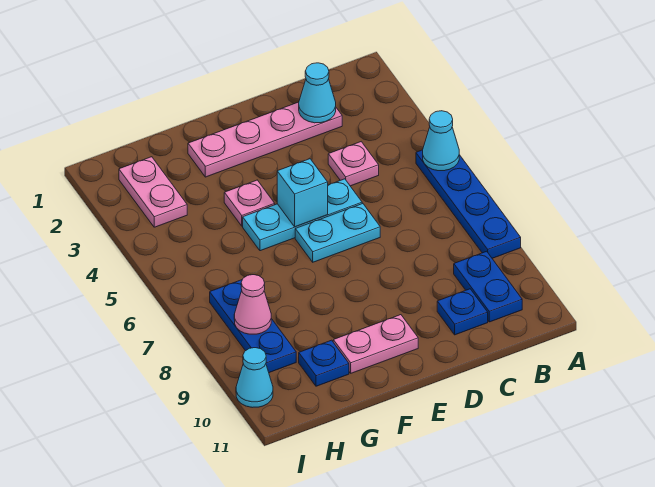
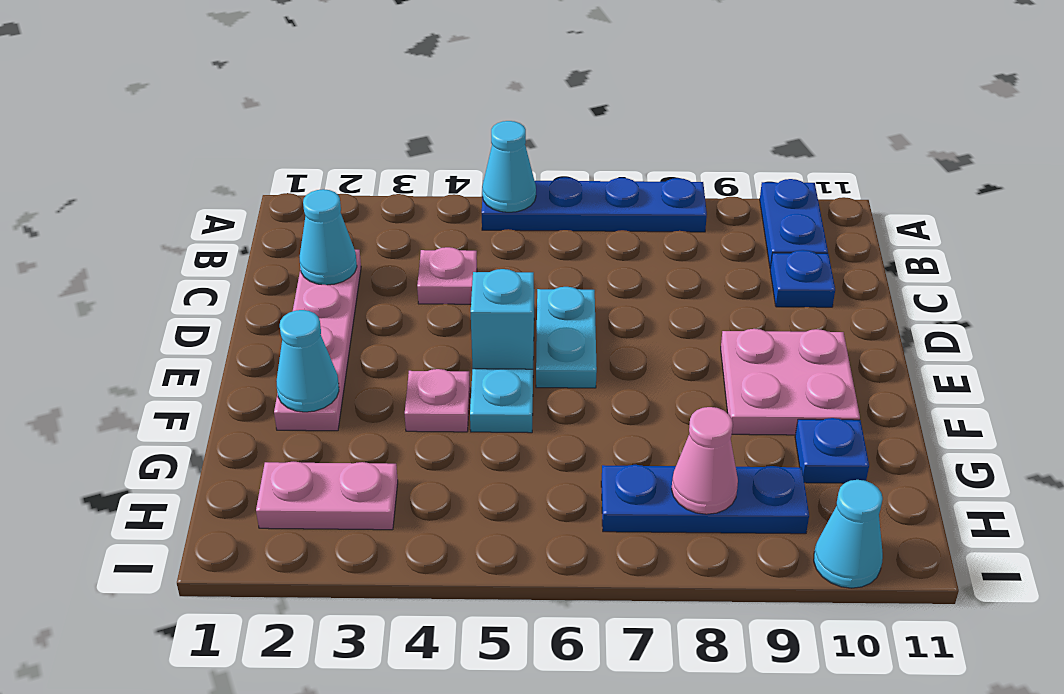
blue plate B9:B10 level 1 -> blue plate A10:B10 level 1
pink plate E10:F10 level 1 -> pink plate E9:F10 level 1
none -> cyan cone F2 level 2

